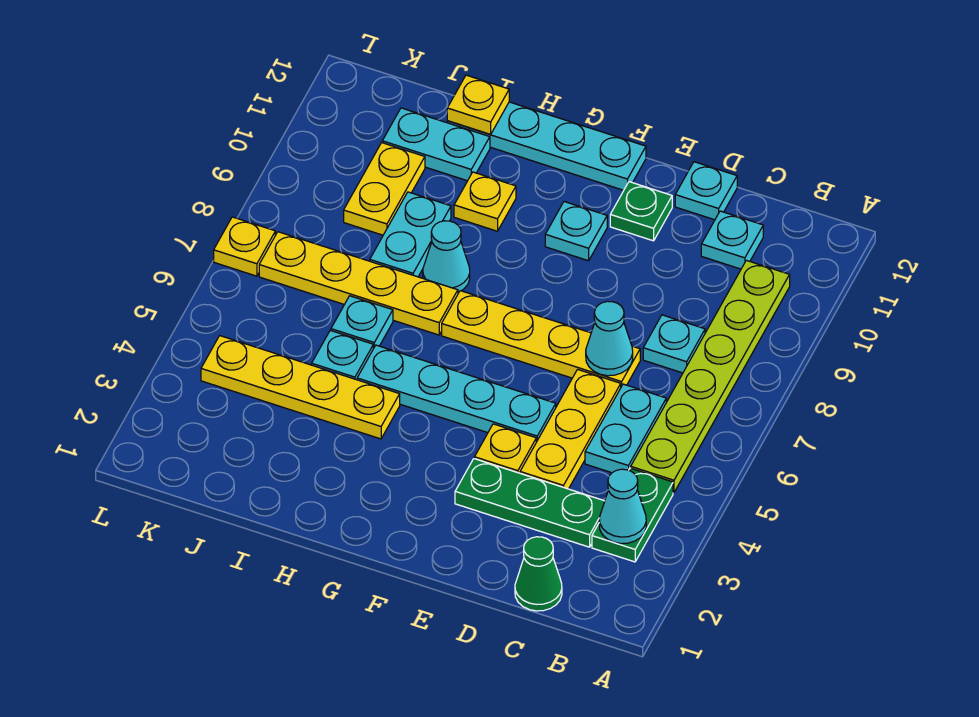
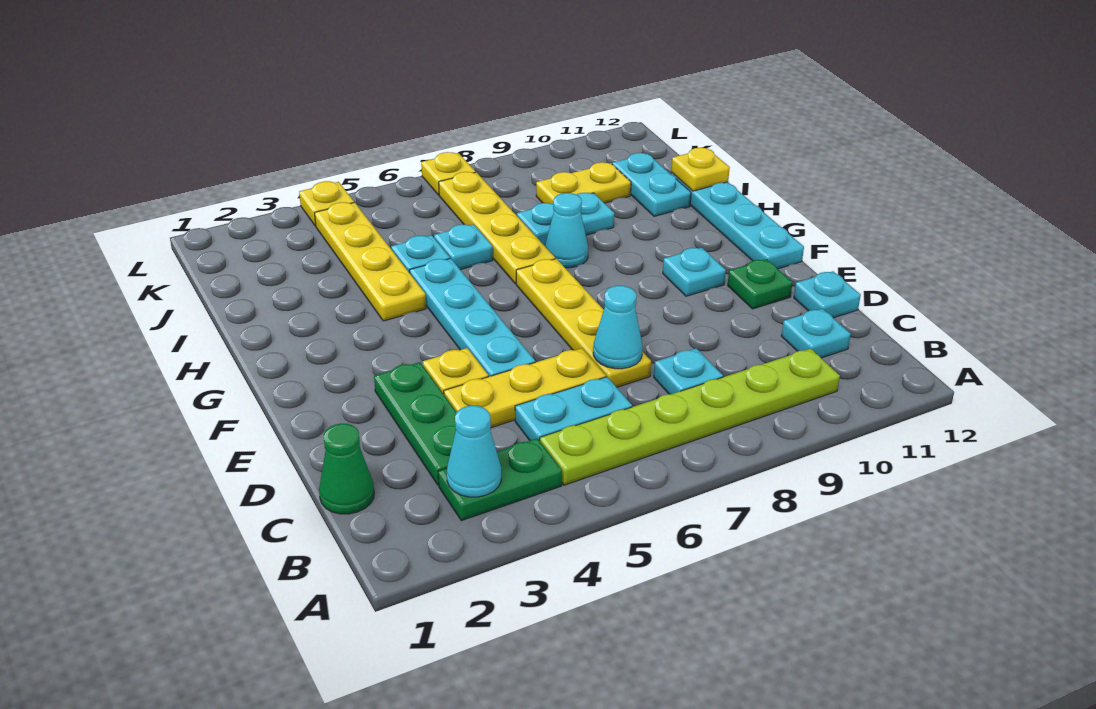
yellow plate H10 level 1 -> yellow plate L4 level 1

